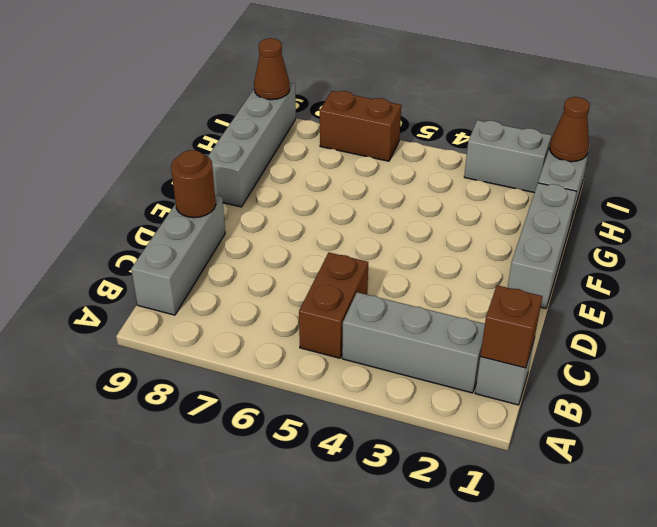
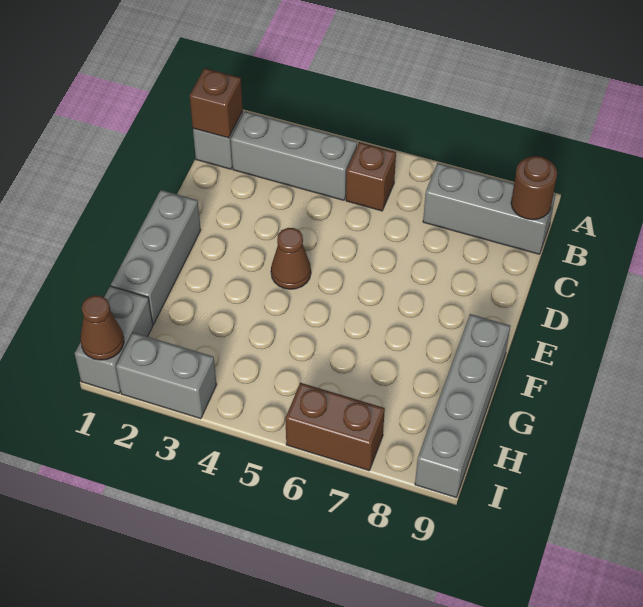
brown brick B5:C5 level 1 -> brown brick B5 level 1
grey brick B9:D9 level 1 -> grey brick B7:B9 level 1
brown round brick D9 level 2 -> brown round brick B9 level 2
brown cone I9 level 2 -> brown cone E4 level 1

